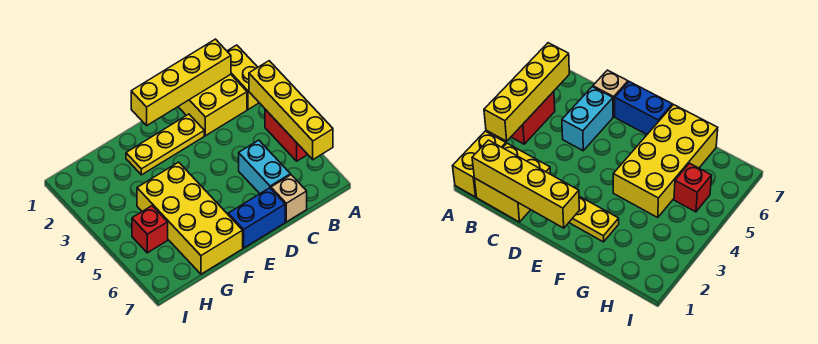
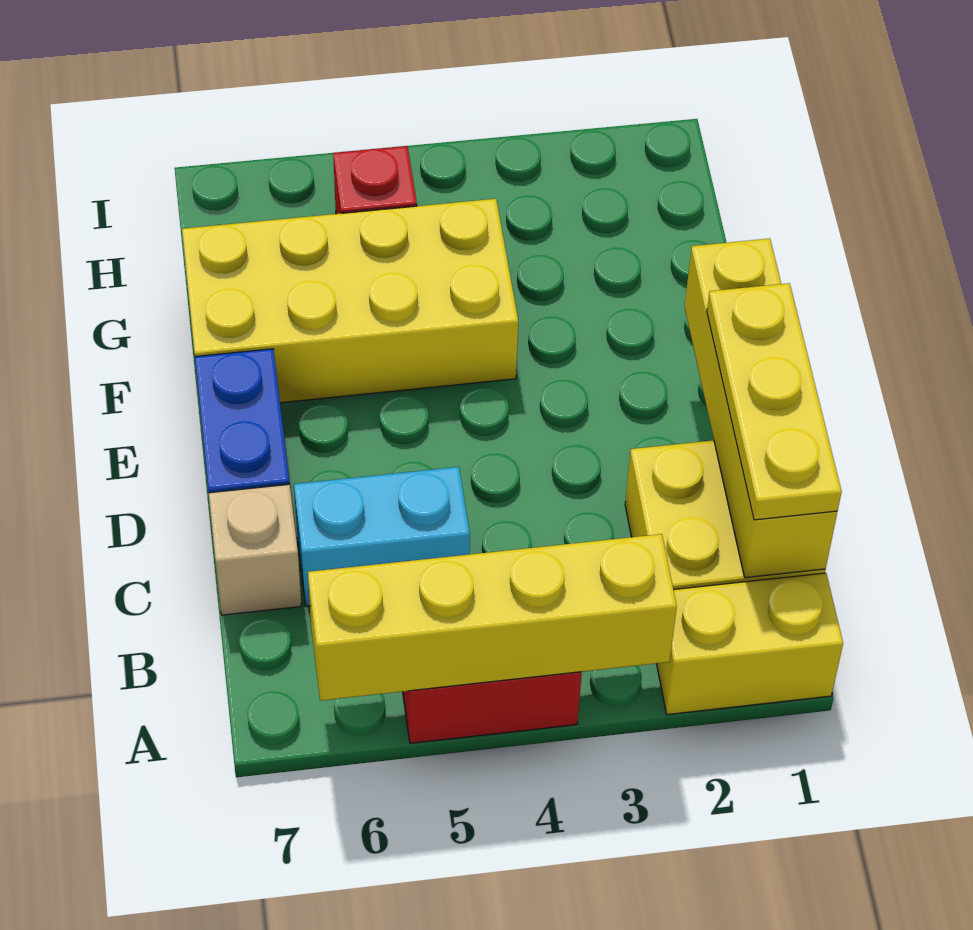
yellow plate D2:F2 level 1 -> yellow plate B1:D1 level 3

